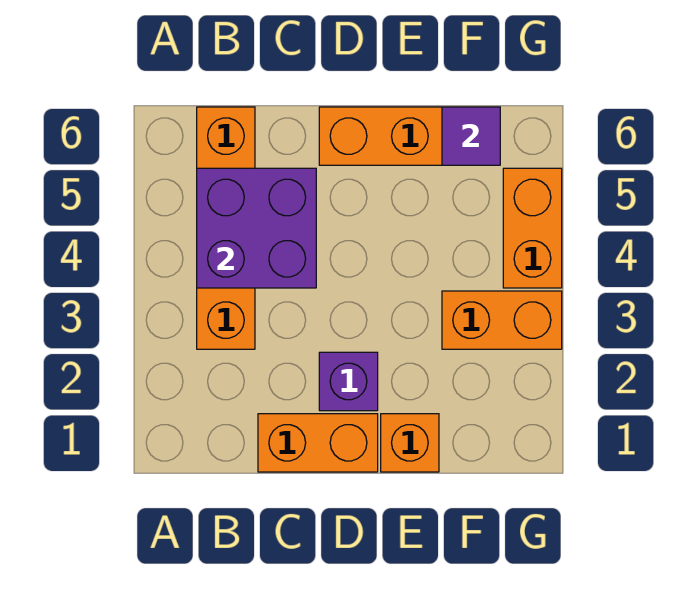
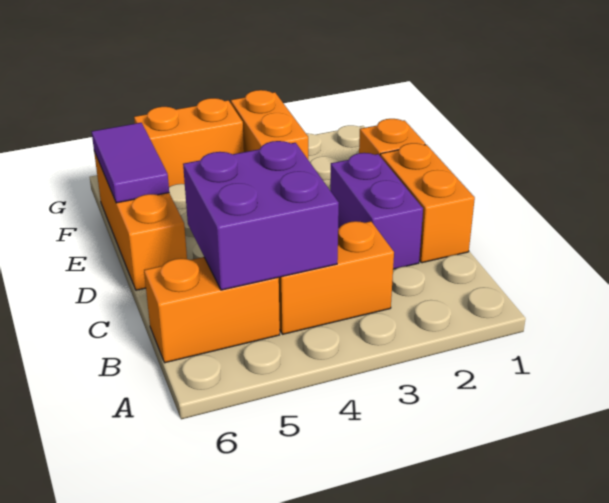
purple brick D2 level 1 -> purple brick C2:D2 level 1
purple tile F6 level 2 -> purple tile E6:F6 level 2

